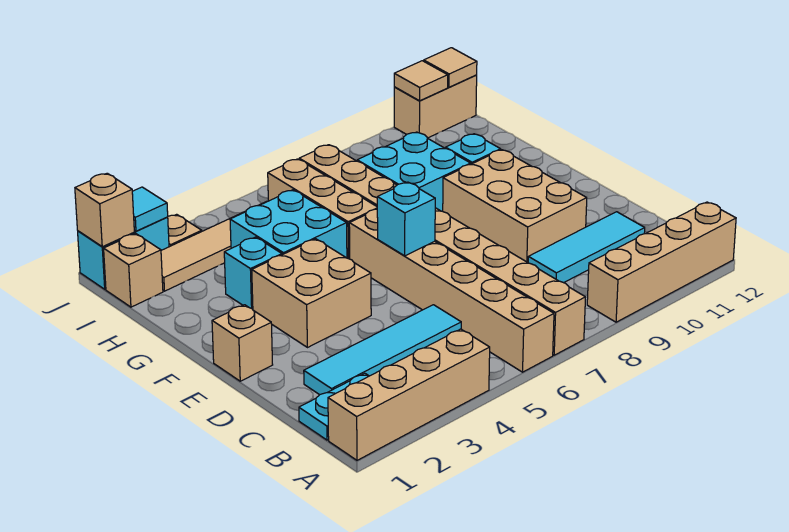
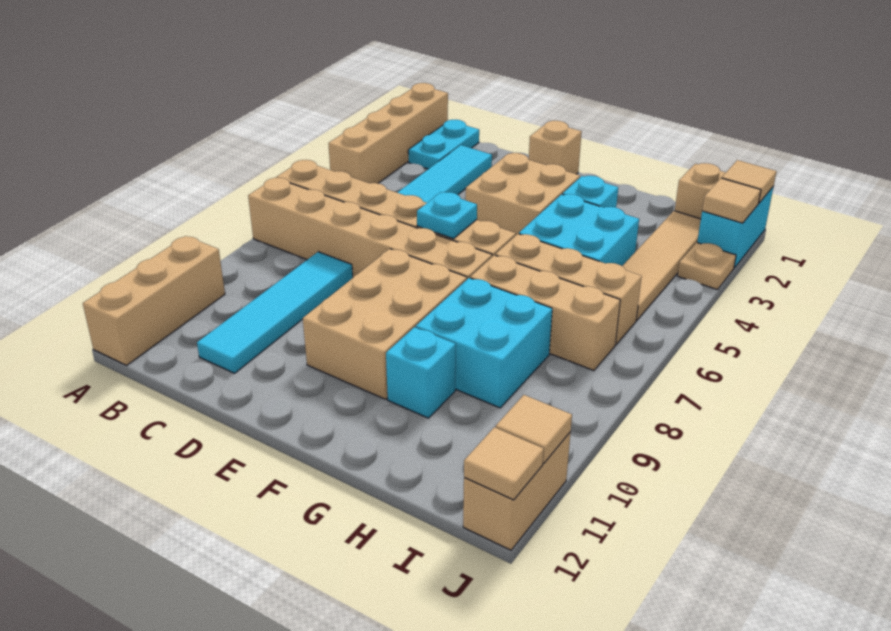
tan brick A9:A12 level 1 -> tan brick A10:A12 level 1
cyan tile C9:C11 level 1 -> cyan tile C8:C11 level 1
tan brick D9:F10 level 1 -> tan brick E8:F10 level 1
cyan brick E6 level 2 -> cyan plate E6 level 2
tan brick J1 level 2 -> tan tile J1 level 2
cyan tile J2 level 2 -> tan tile J2 level 2

